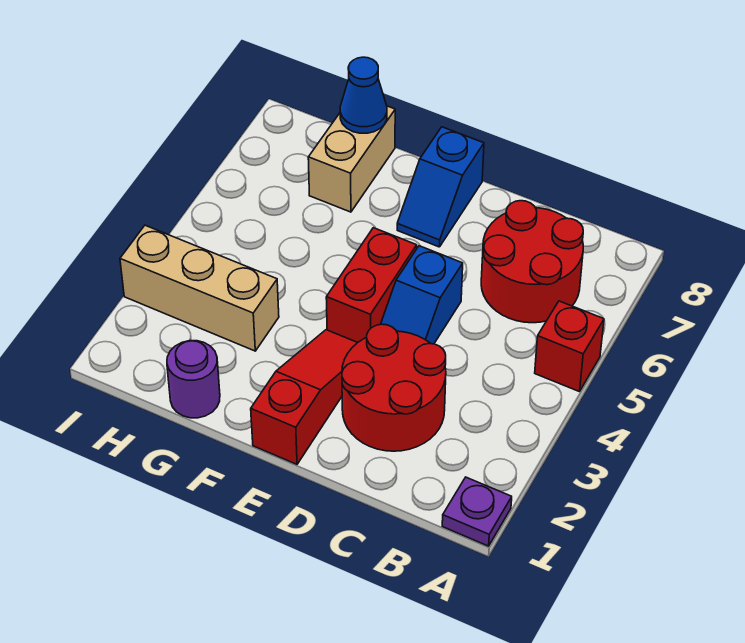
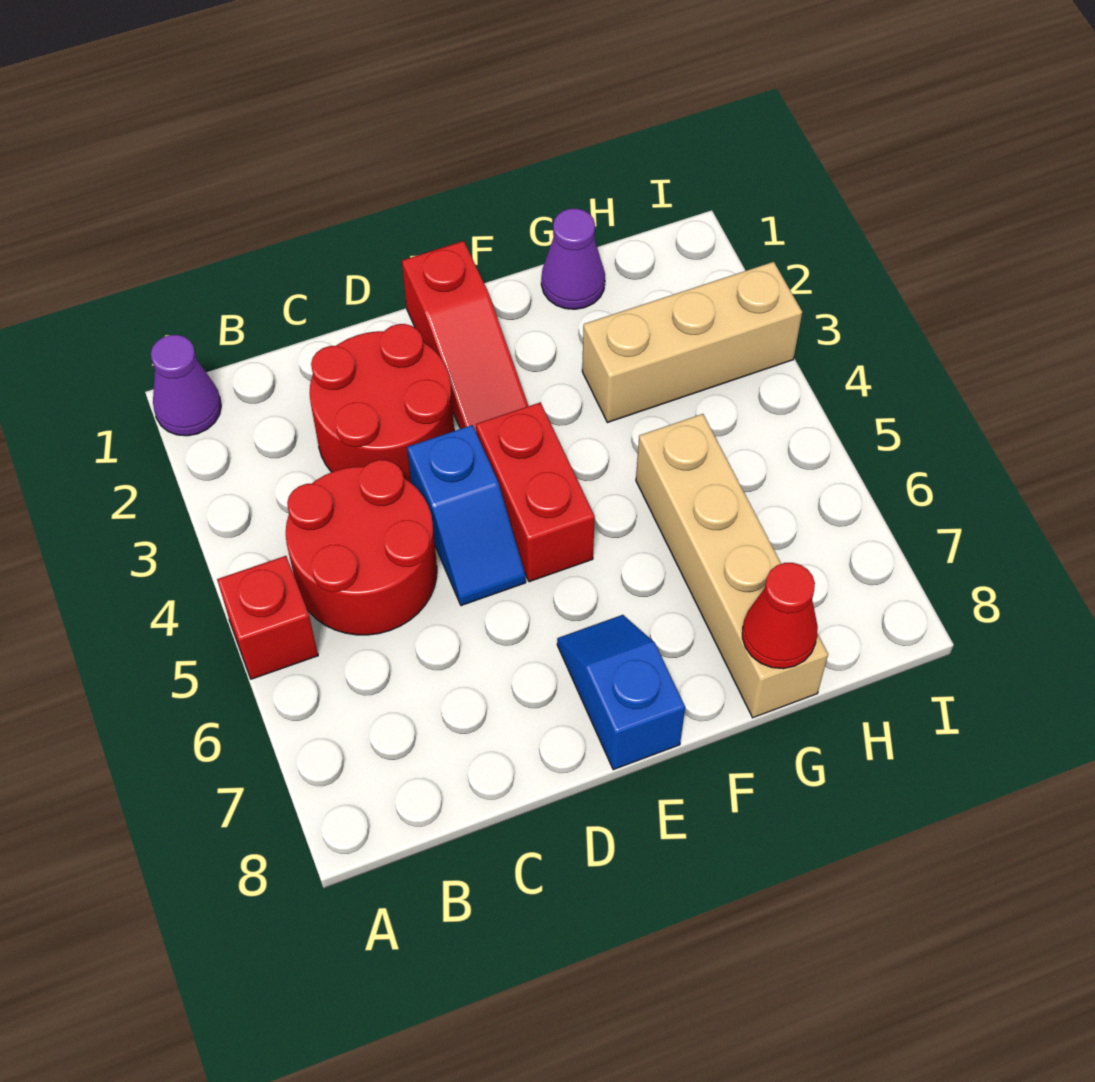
purple plate A1 level 1 -> purple cone A1 level 1
red round brick B6:C7 level 1 -> red round brick B4:C5 level 1
blue slope D4:D5 level 1 top 5 -> blue slope D4:D5 level 1 top 4
purple round brick G1 level 1 -> purple cone G1 level 1
tan brick G7:G8 level 1 -> tan brick G5:G8 level 1
blue cone G8 level 2 -> red cone G8 level 2

